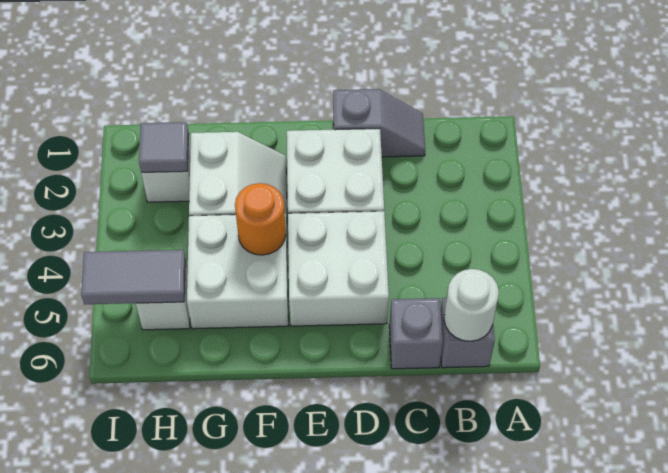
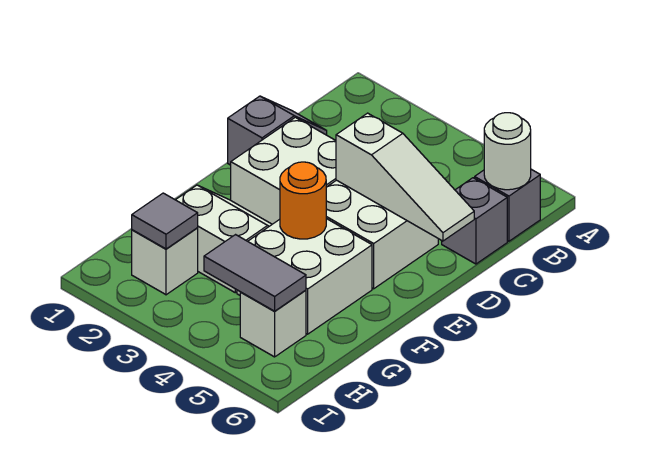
none -> white slope D4:D6 level 2 top 4
grey tile H5:I5 level 2 -> grey tile H4:H5 level 2

